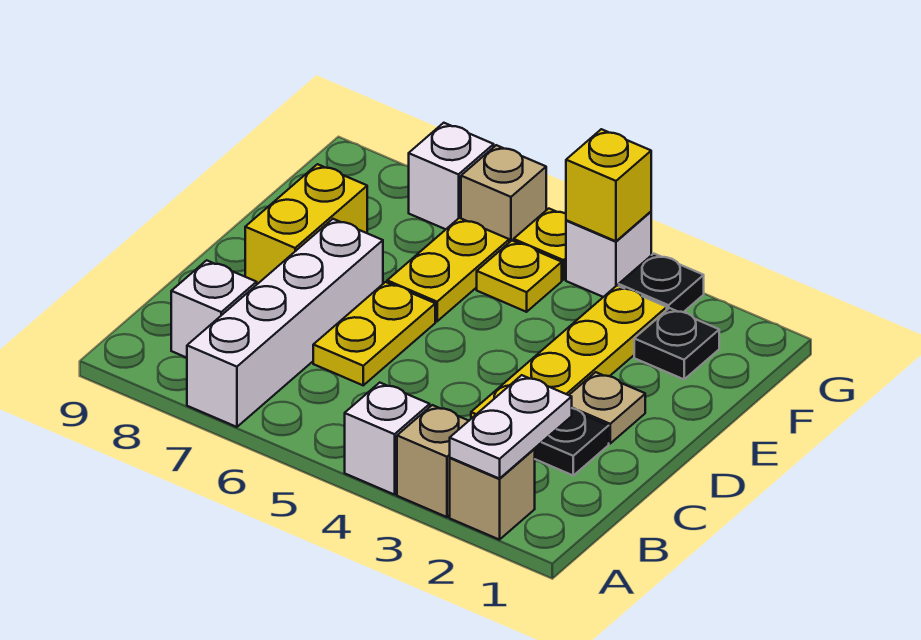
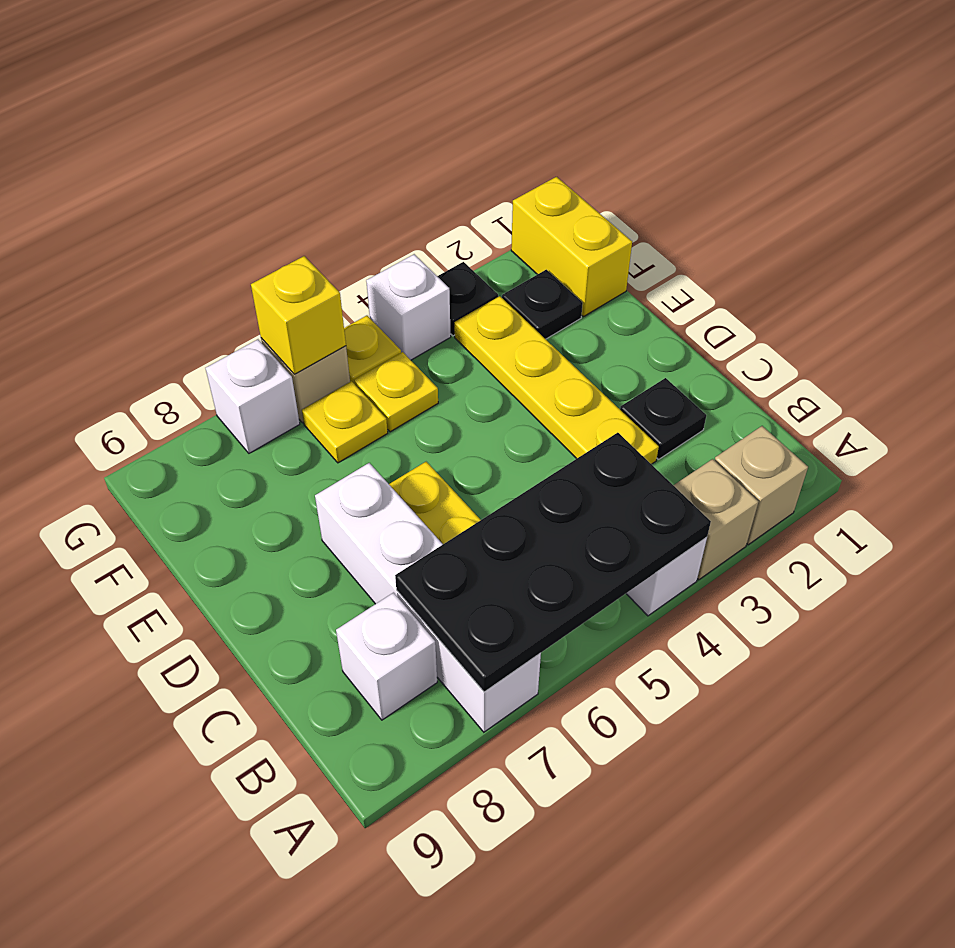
white plate A2:B2 level 2 -> none
none -> black plate A4:B7 level 2
tan plate D2 level 1 -> none
yellow brick D8:E8 level 1 -> yellow brick F1:G1 level 1
yellow plate E6:F6 level 1 -> yellow plate F6 level 1
yellow brick G4 level 2 -> yellow brick G6 level 2

